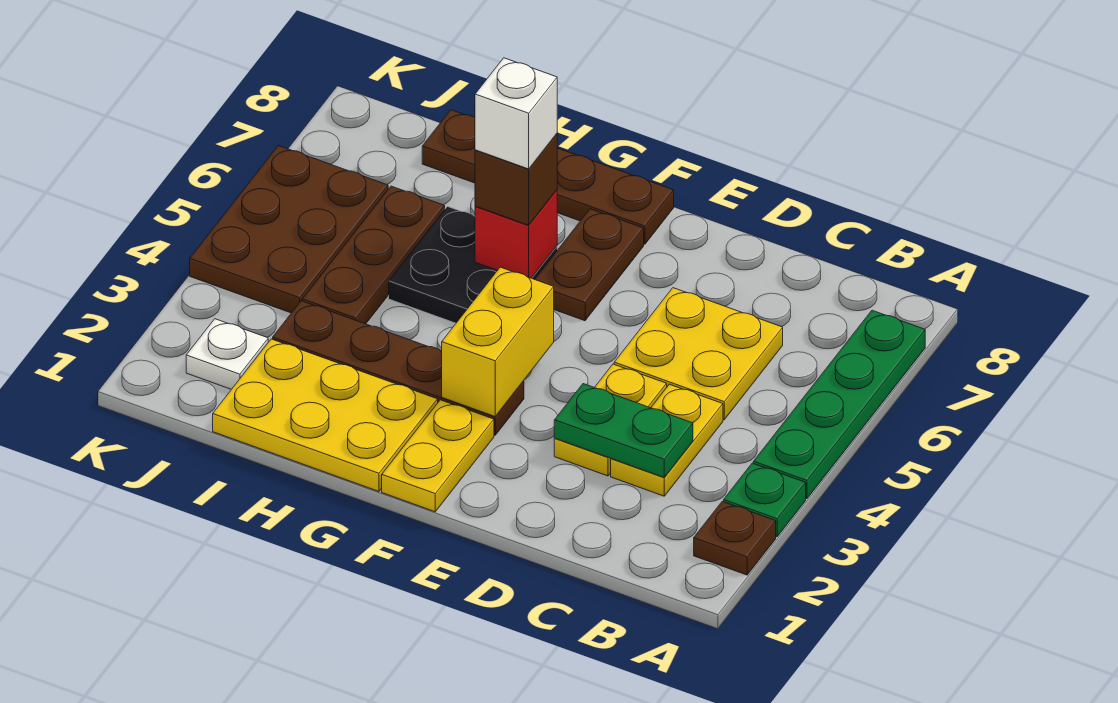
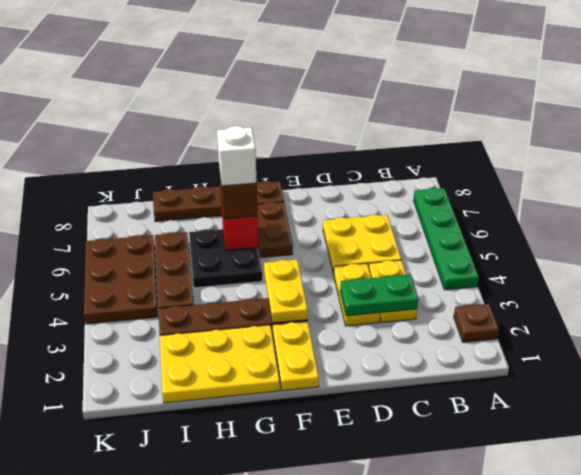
green plate A3 level 1 -> none
yellow brick F3:F4 level 2 -> yellow plate F3:F4 level 2
white plate J2 level 1 -> none

